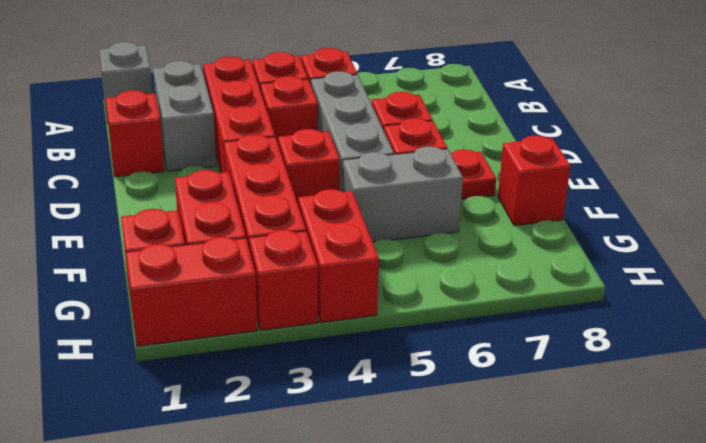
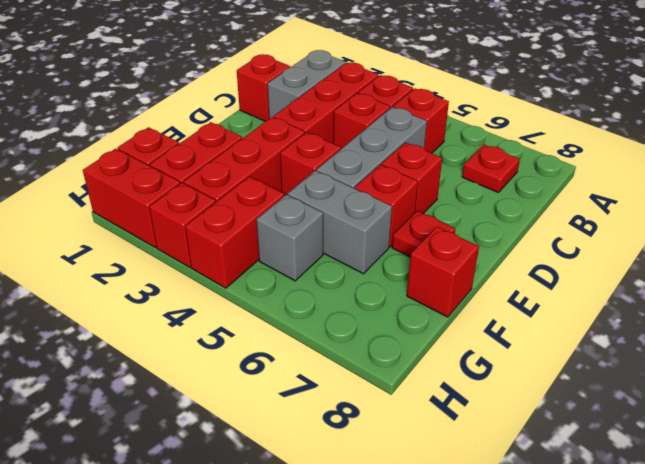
grey brick A1 level 1 -> grey brick G5 level 1
none -> red plate B7 level 1

